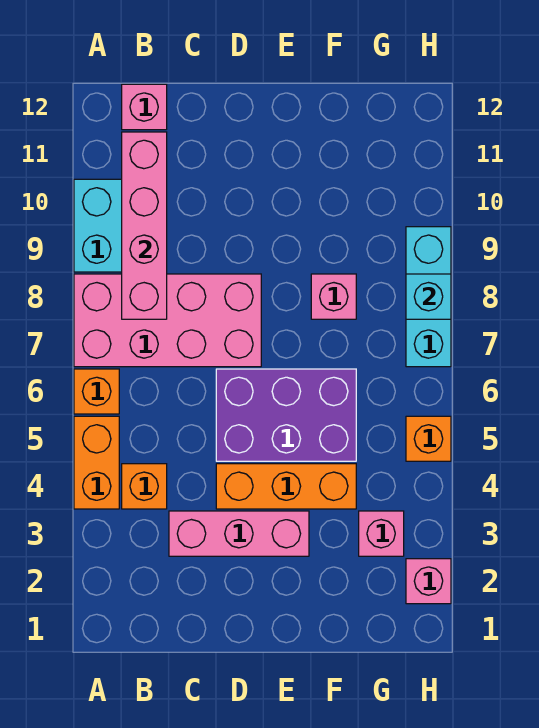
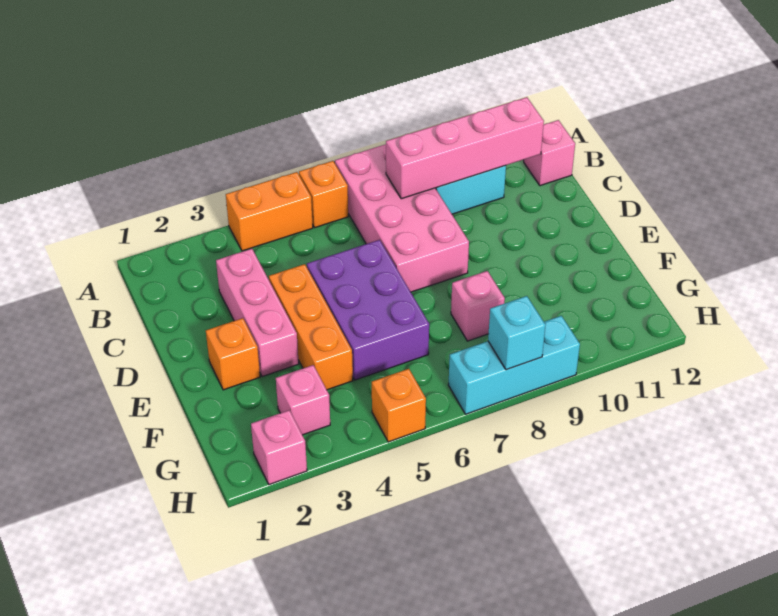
orange brick B4 level 1 -> orange brick E2 level 1

